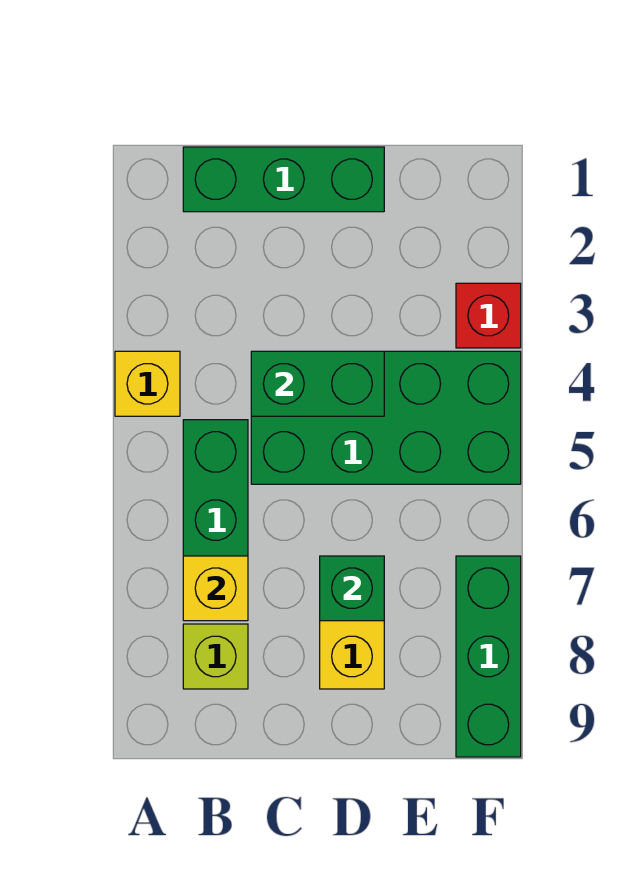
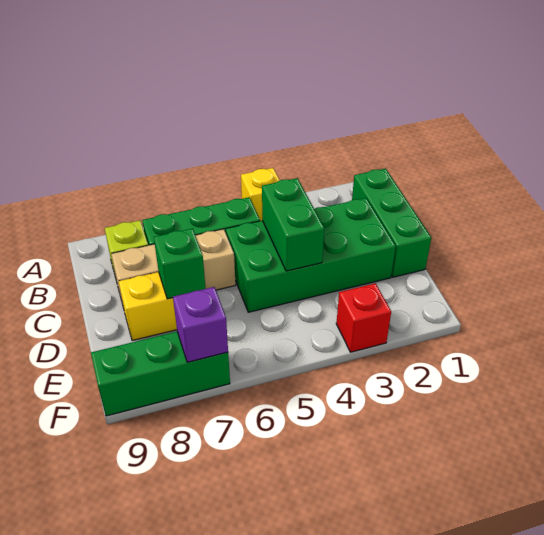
yellow brick B7 level 2 -> none
green brick C4:F5 level 1 -> green brick C2:D5 level 1
none -> tan brick C6:C8 level 1
none -> purple brick F7 level 2

